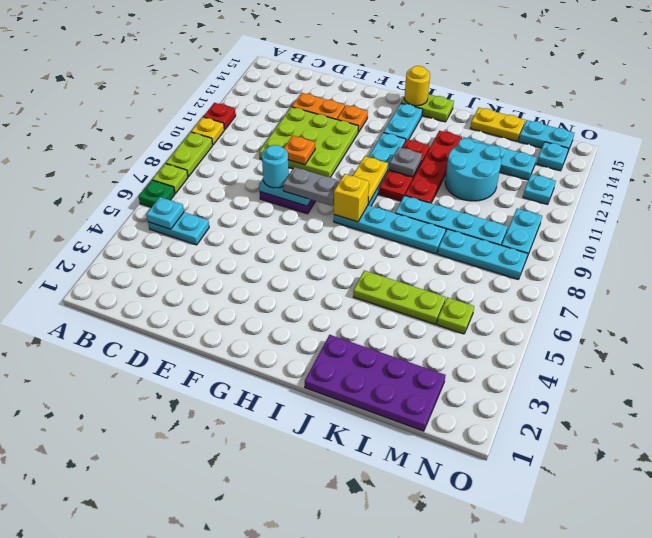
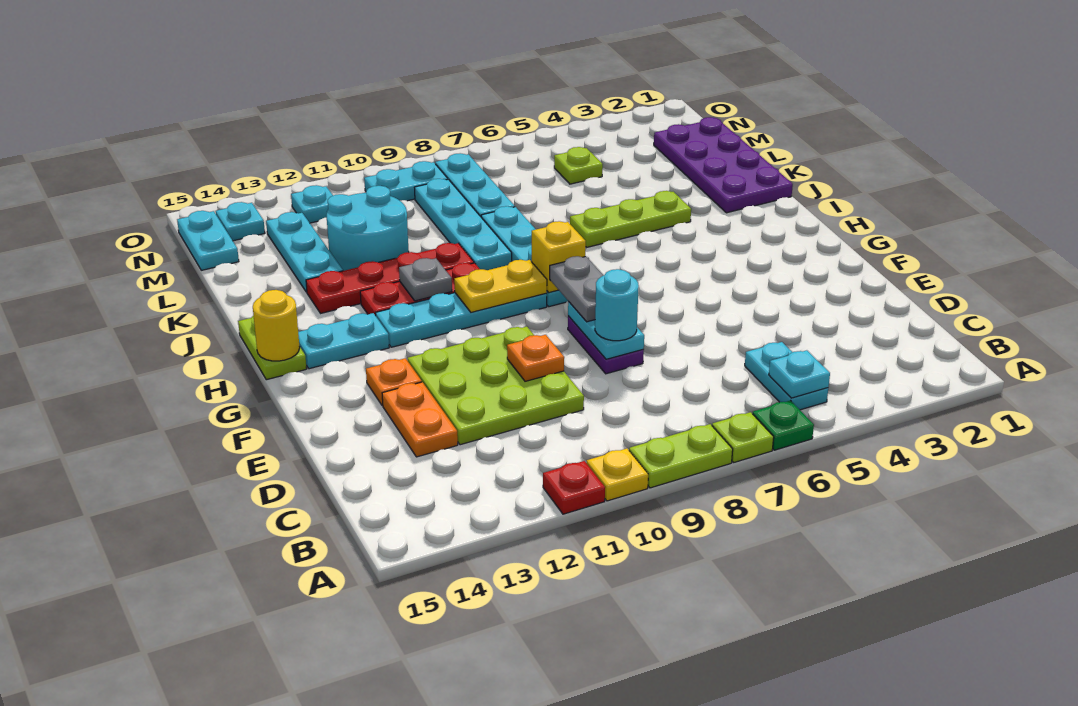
lime plate J5:L5 level 1 -> lime plate J4:J6 level 1
yellow plate K15:L15 level 1 -> none

